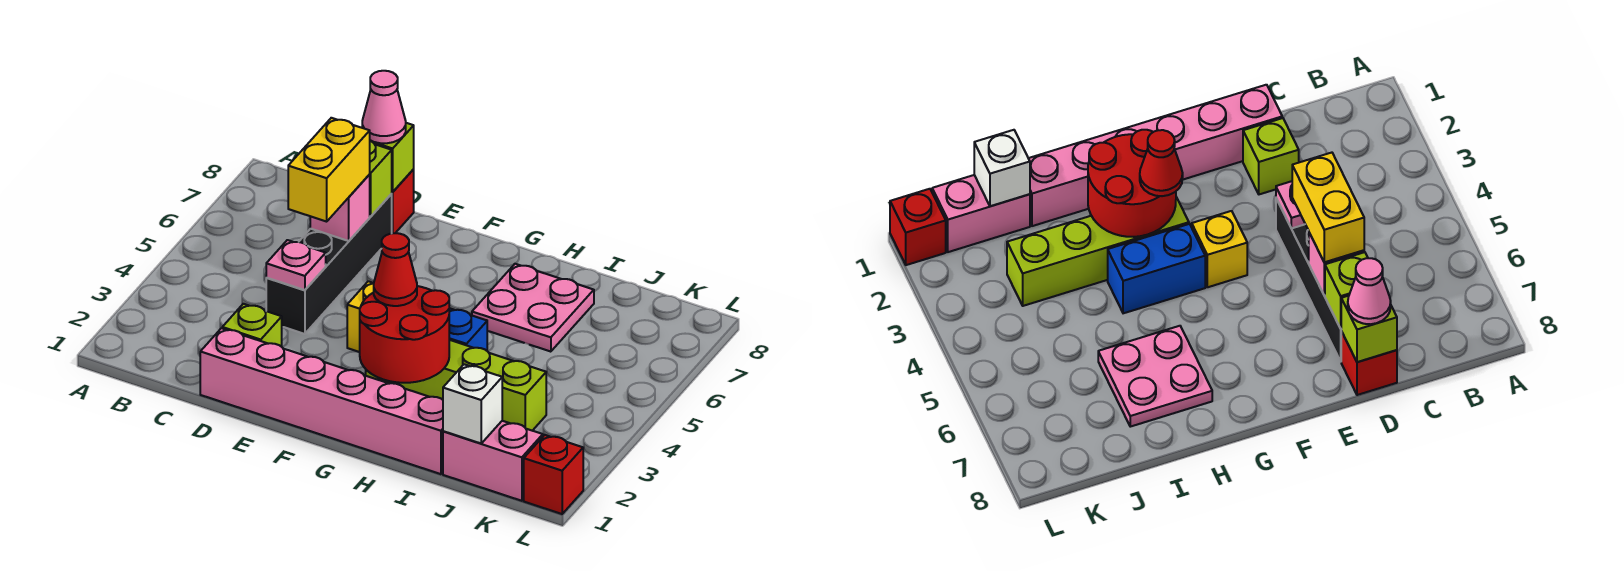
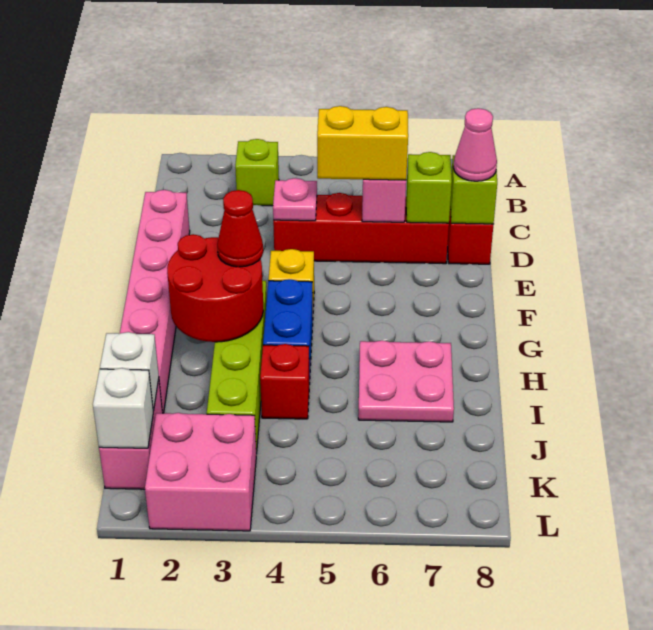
lime brick D2 level 1 -> lime brick B3 level 1
black brick D4:D7 level 1 -> red brick D4:D7 level 1
none -> white brick K1 level 2
none -> pink brick K2:L3 level 1
red brick L1 level 1 -> red brick I4 level 1

